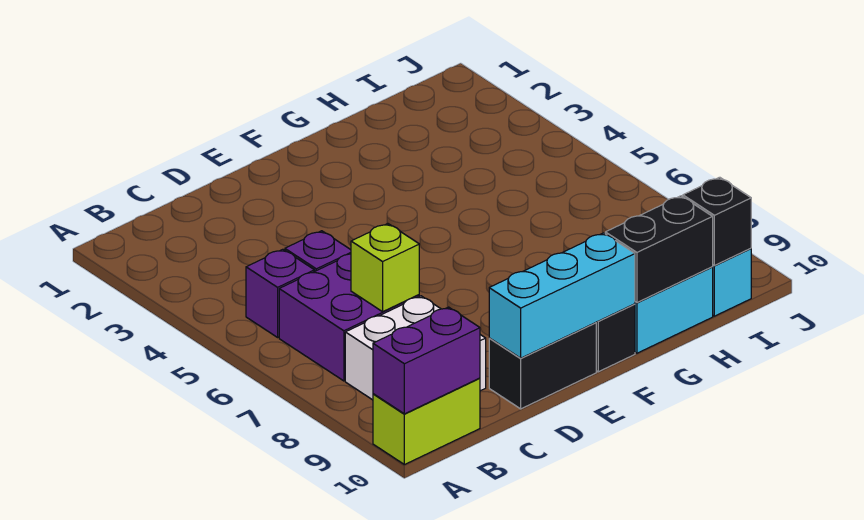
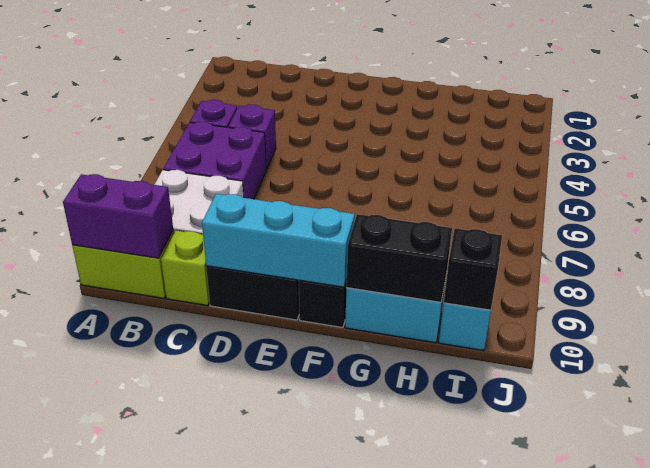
lime brick C7 level 2 -> lime brick C10 level 1

